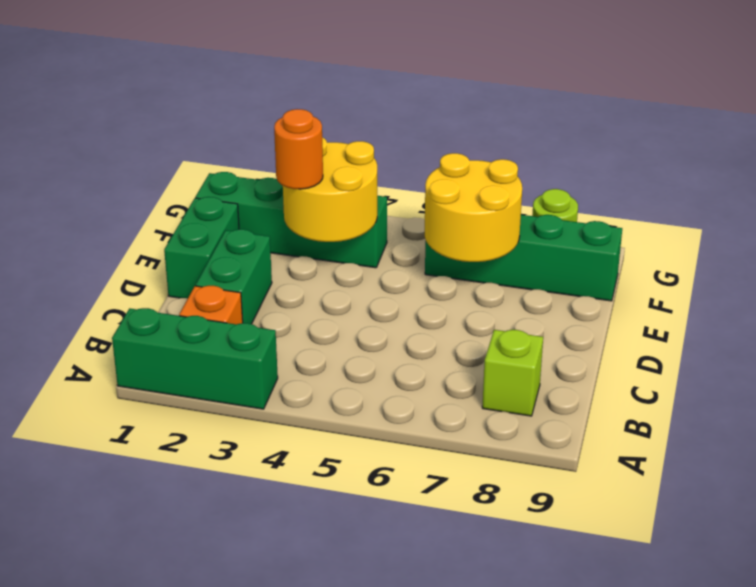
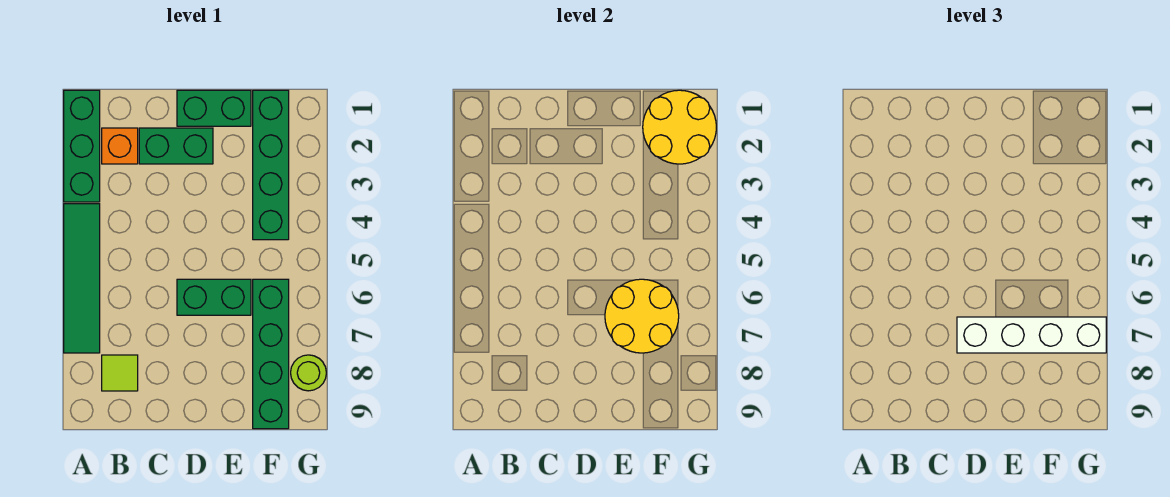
none -> green tile A4:A7 level 1
lime brick B8 level 1 -> lime tile B8 level 1
none -> green brick D6:E6 level 1
none -> white brick D7:G7 level 3
yellow round brick E3:F4 level 2 -> yellow round brick F1:G2 level 2
orange round brick E3 level 3 -> none

